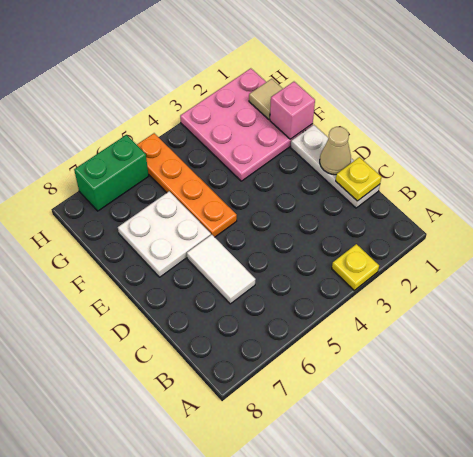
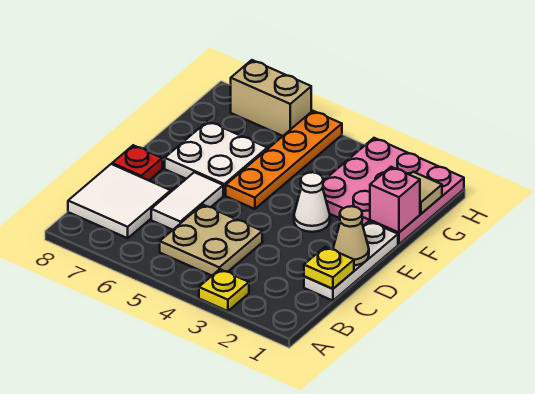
none -> tan plate B4:C5 level 1
none -> white tile B7:C8 level 1
none -> red plate D8 level 1
none -> white cone E3 level 1
green brick H6:H7 level 1 -> tan brick H6:H7 level 1

